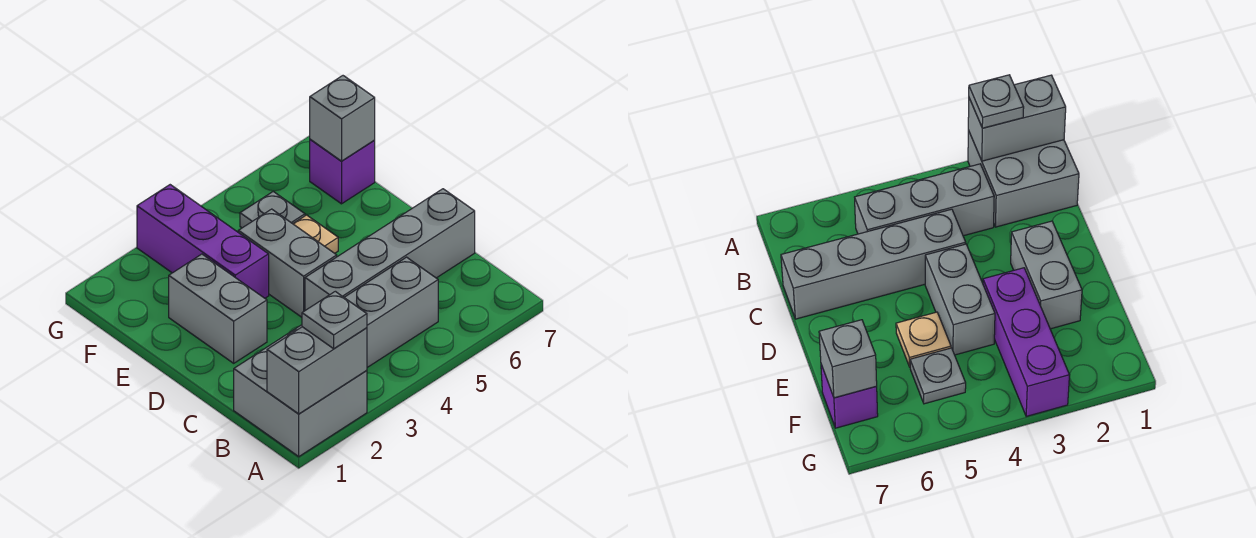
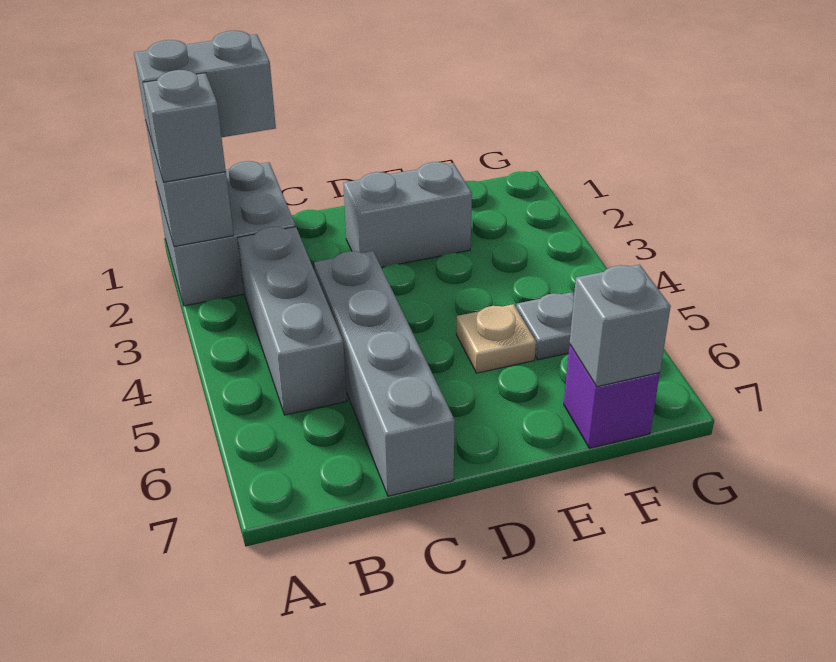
grey plate A2 level 3 -> grey brick A2 level 3
grey brick D4:E4 level 1 -> grey brick A1:B1 level 3
purple brick E3:G3 level 1 -> none

